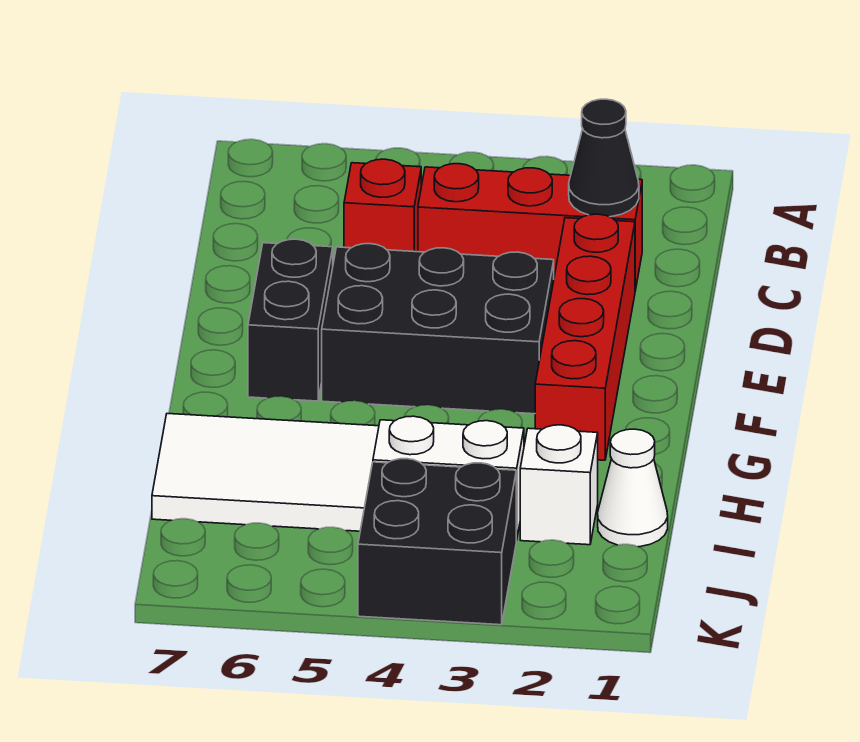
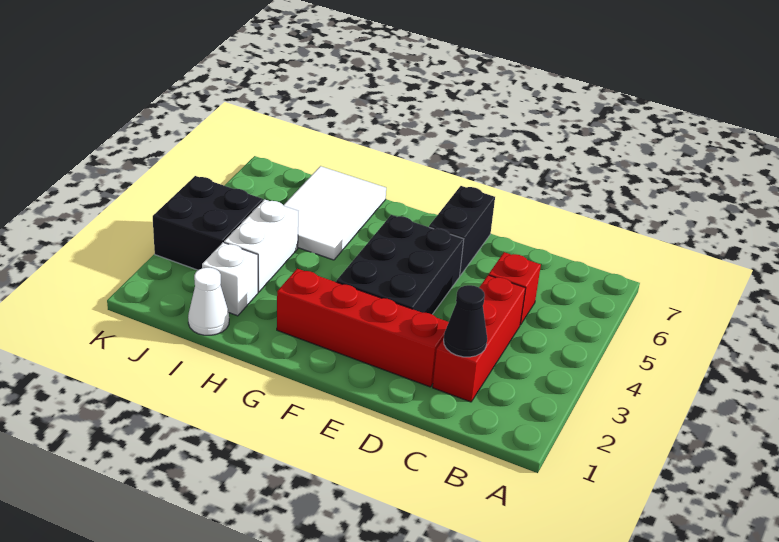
black brick E6:F6 level 1 -> black brick E6:E7 level 1

